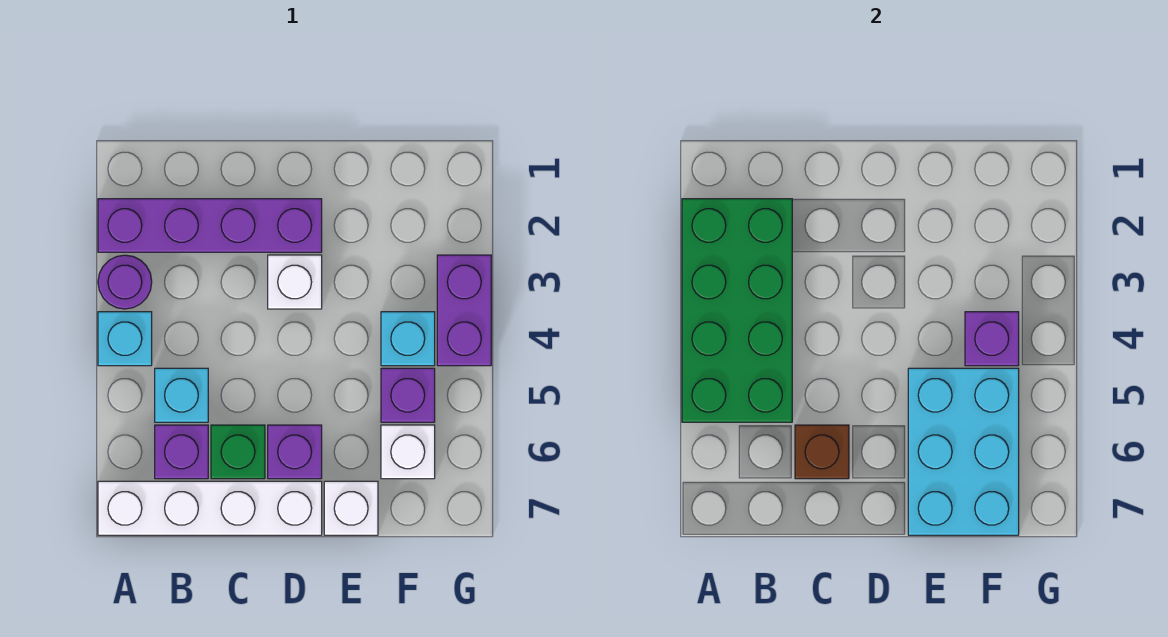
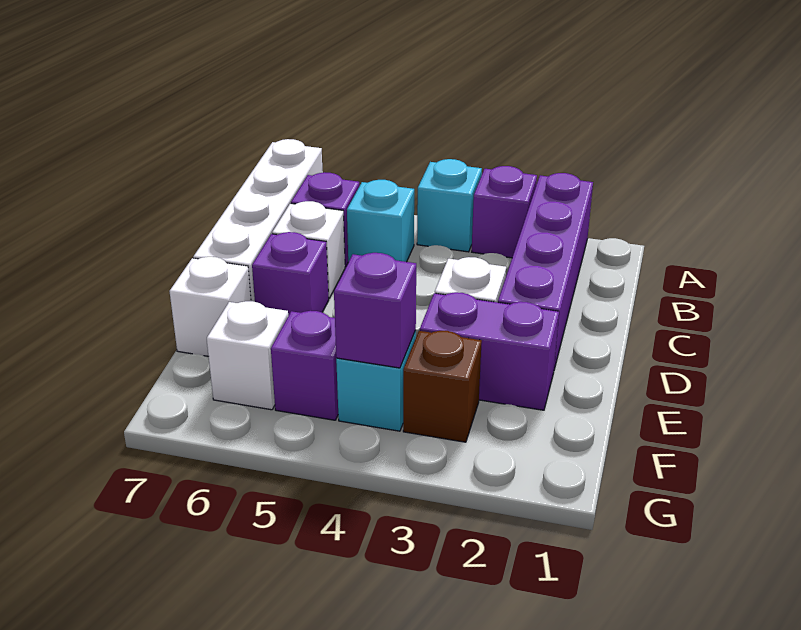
green brick A2:B5 level 2 -> none
purple round brick A3 level 1 -> purple brick A3 level 1
green brick C6 level 1 -> white brick C6 level 1
brown brick C6 level 2 -> brown brick F3 level 1
cyan brick E5:F7 level 2 -> none
purple brick G3:G4 level 1 -> purple brick E2:E3 level 1

